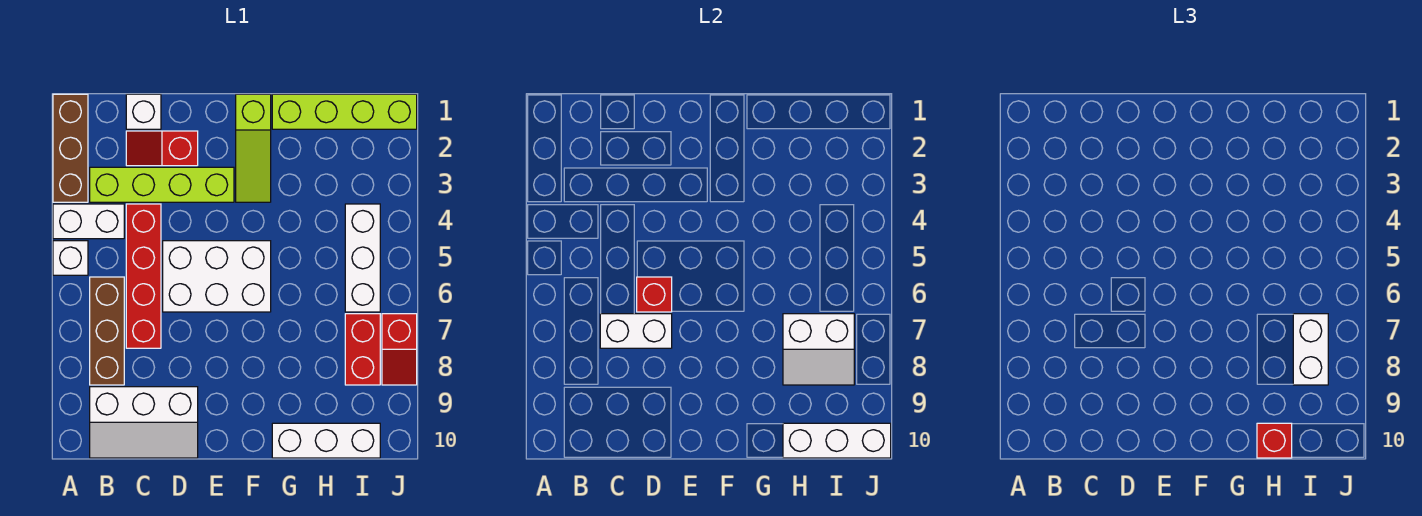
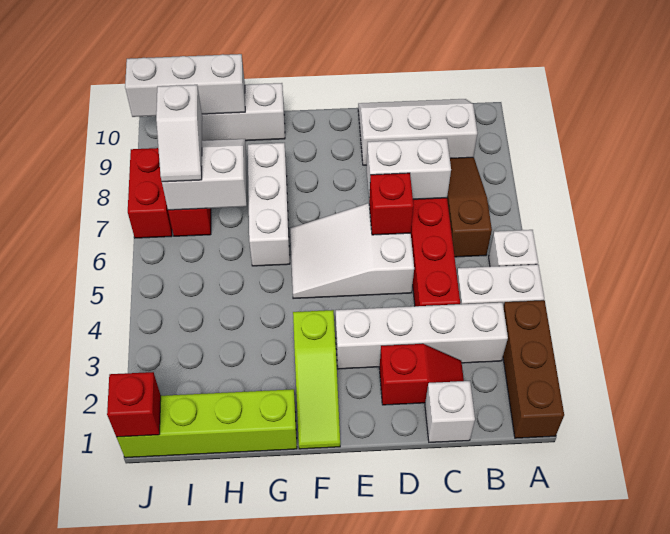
lime brick B3:E3 level 1 -> white brick B3:E3 level 1
brown brick B6:B8 level 1 -> brown slope B6:B8 level 1 top 6
white brick D5:F6 level 1 -> white slope D5:F6 level 1 top D
lime slope F1:F3 level 1 top 1 -> lime slope F1:F3 level 1 top 3
red brick H10 level 3 -> red brick J1 level 2
white brick I4:I6 level 1 -> white brick G6:G8 level 1
white brick I7:I8 level 3 -> white slope I7:I8 level 3 top 8
red slope J7:J8 level 1 top 7 -> red brick J7:J8 level 1

